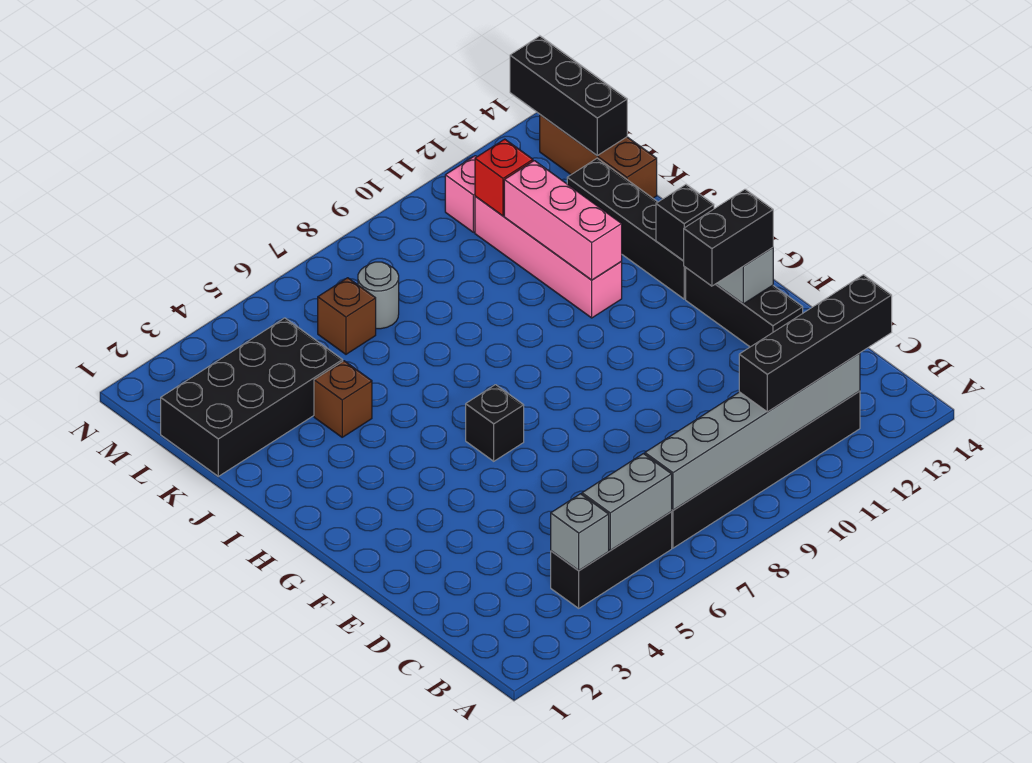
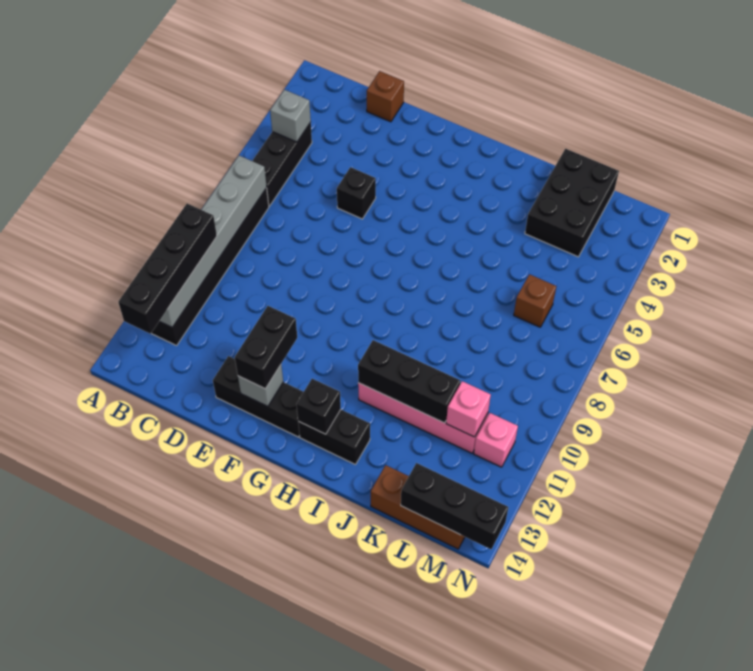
grey brick B5:B6 level 2 -> none
black brick G6 level 1 -> black brick E5 level 1
black brick H13:K13 level 1 -> black brick H13:I13 level 1
pink brick I11:K11 level 2 -> black brick I11:K11 level 2
brown brick J4 level 1 -> brown brick D1 level 1
black brick K1:L4 level 1 -> black brick K1:L3 level 1
grey round brick L7 level 1 -> none
red brick L11 level 2 -> pink brick L11 level 2

